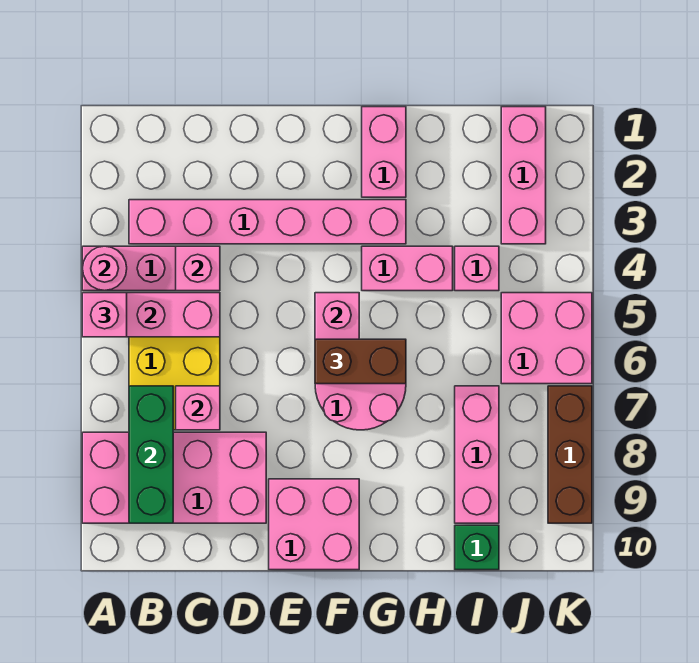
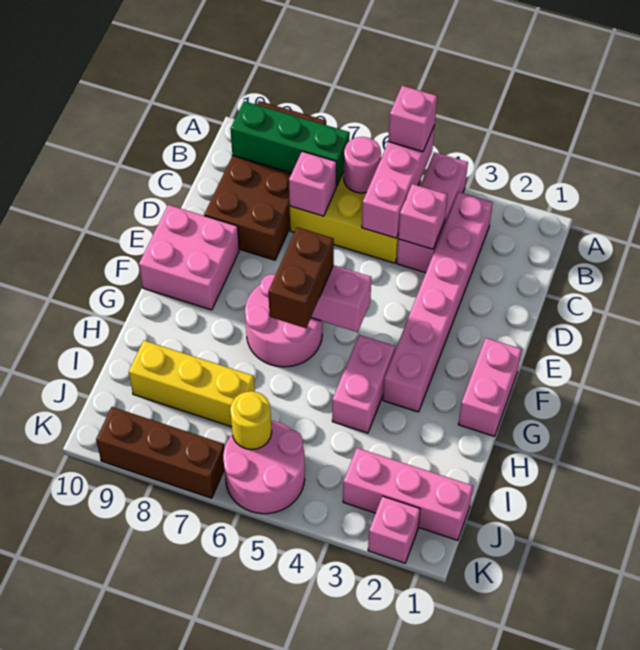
pink round brick A4 level 2 -> pink round brick B6 level 2
pink brick A8:D9 level 1 -> brown brick A8:D9 level 1
pink brick G1:G2 level 1 -> pink brick F1:G1 level 1
pink brick I4 level 1 -> pink brick K2 level 1
pink brick I7:I9 level 1 -> yellow brick I7:I9 level 1
green brick I10 level 1 -> none
pink brick J5:K6 level 1 -> pink round brick J5:K6 level 1
none -> yellow round brick J6 level 2

